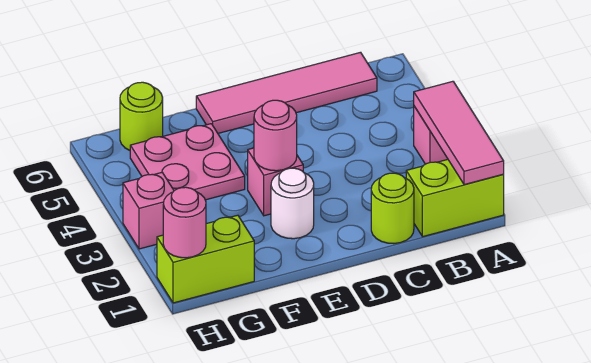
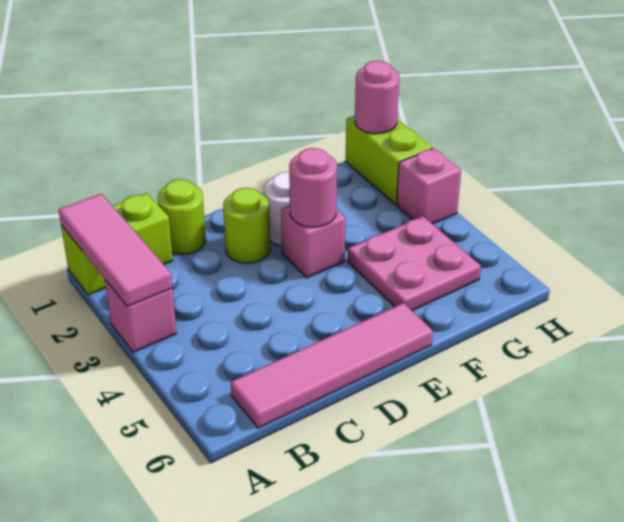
lime brick G1:H1 level 1 -> lime brick H1:H2 level 1
lime round brick G6 level 1 -> lime round brick D2 level 1

